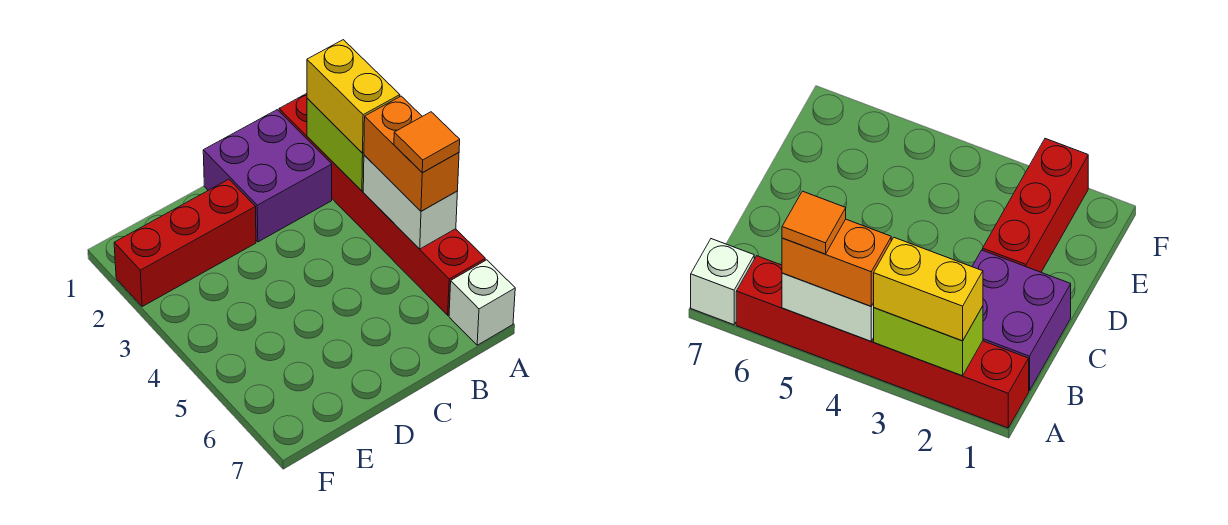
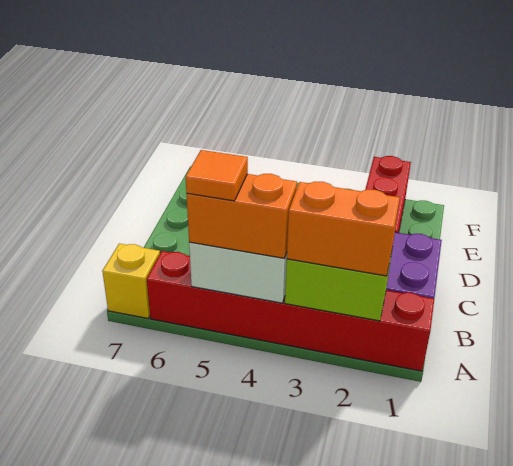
yellow brick A2:A3 level 3 -> orange brick A2:A3 level 3
white brick A7 level 1 -> yellow brick A7 level 1

